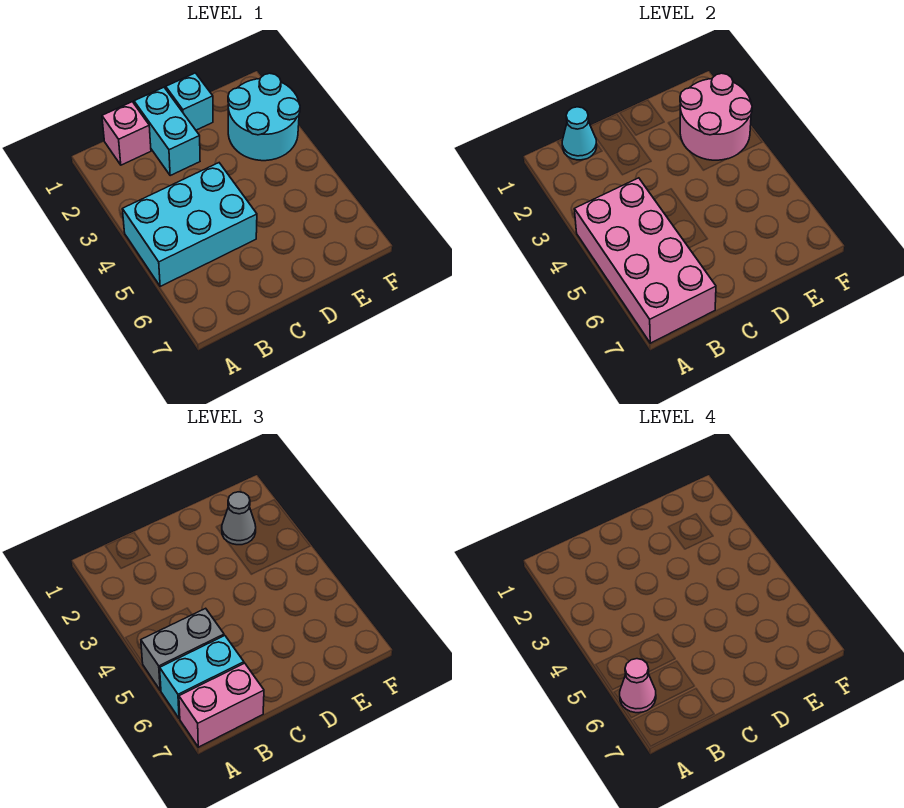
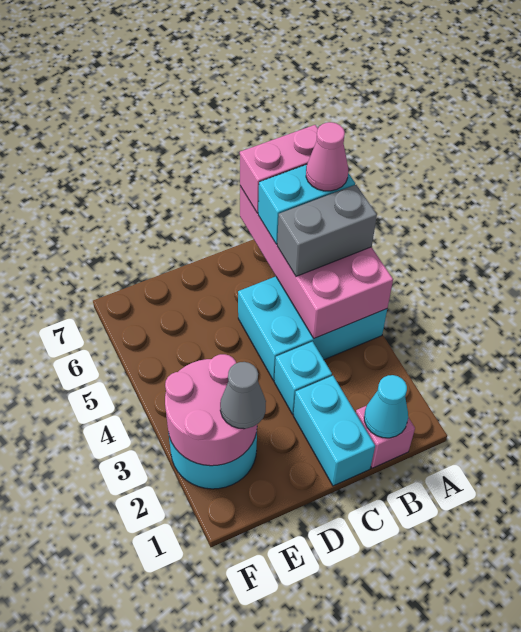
cyan brick D1 level 1 -> cyan brick C3 level 1

